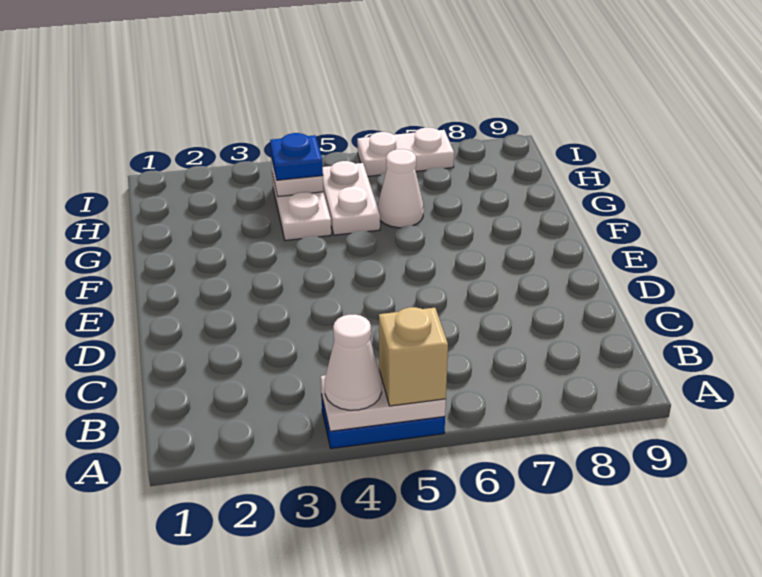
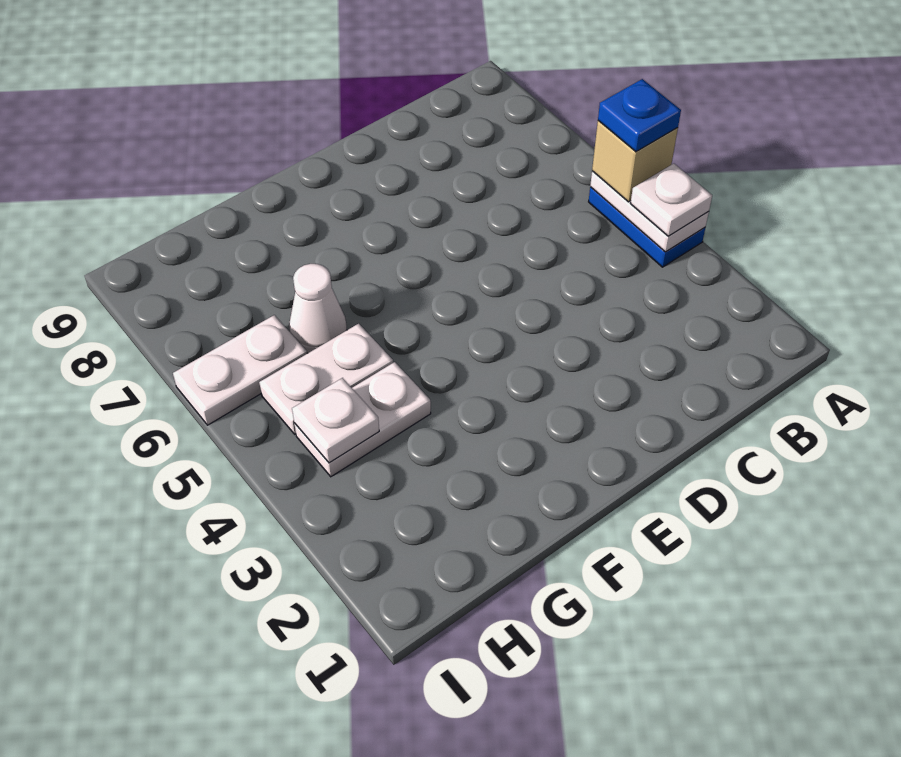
white cone A4 level 3 -> white plate A4 level 3
blue plate H4 level 3 -> blue plate A5 level 4
white plate I6:I7 level 1 -> white plate H6:I6 level 1

